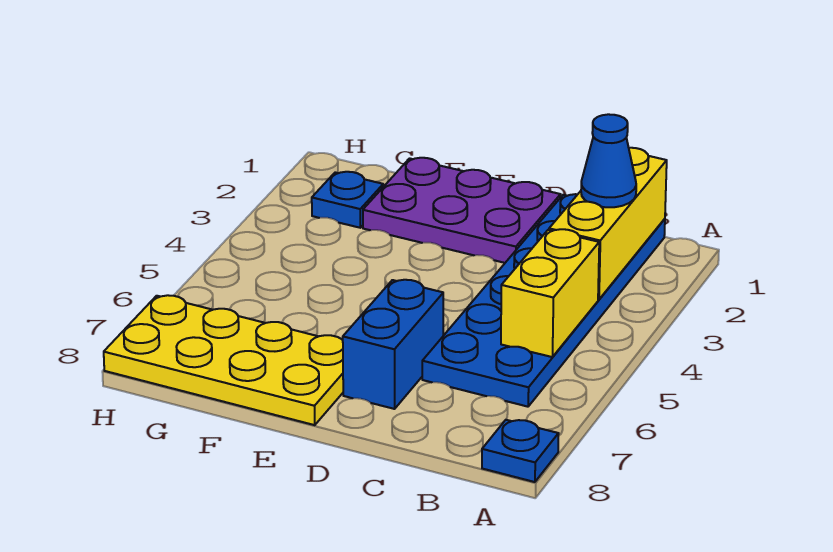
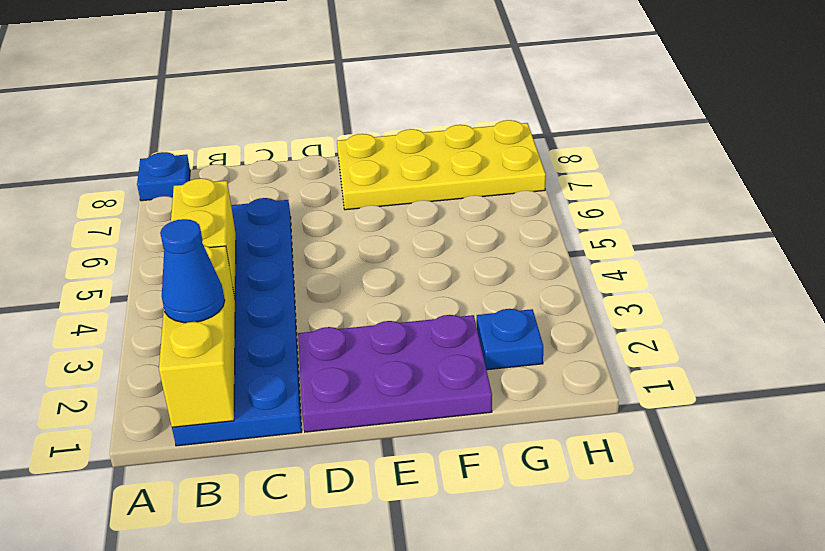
blue brick D6:D7 level 1 -> none

